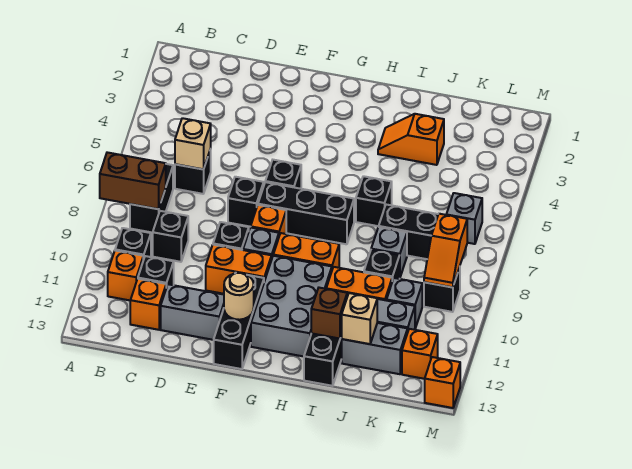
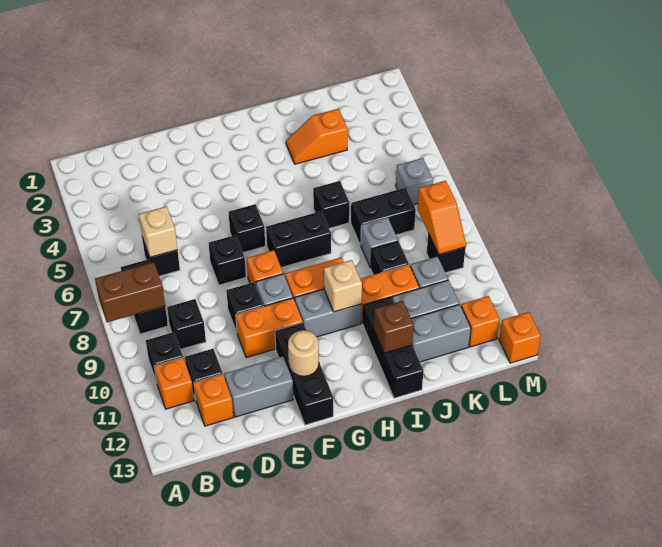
black brick F7:H7 level 1 -> black brick G7:H7 level 1
grey brick G10:H12 level 1 -> grey brick G10:H10 level 1
tan brick J12 level 2 -> tan brick H10 level 2

